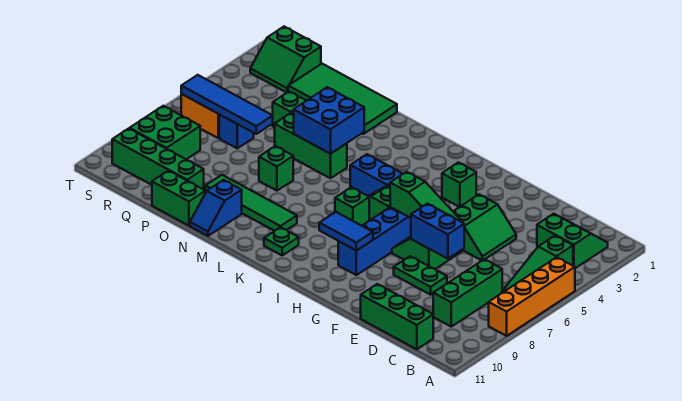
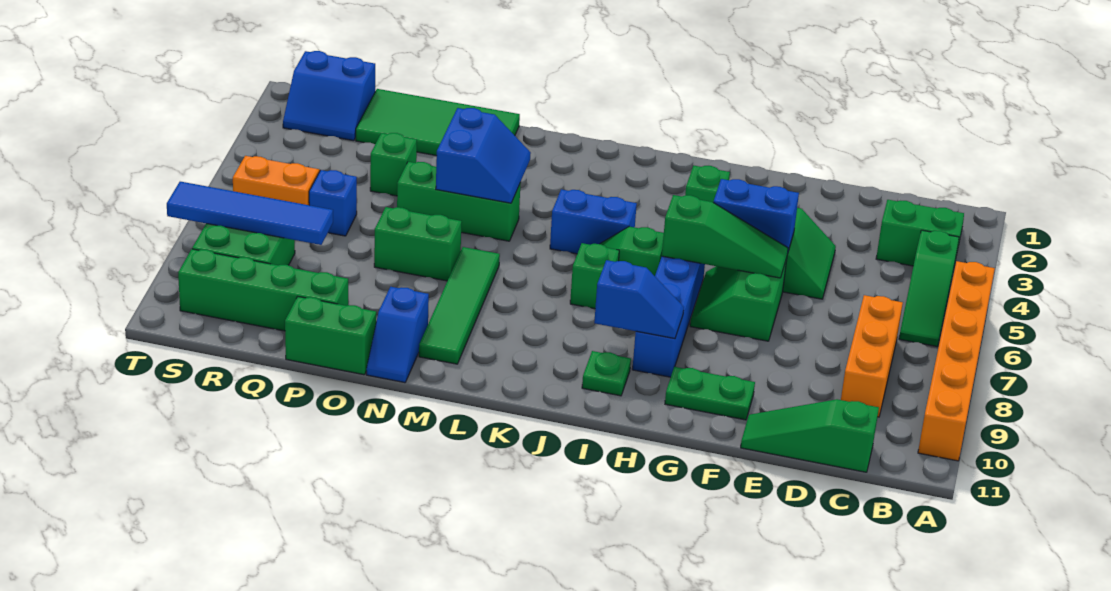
orange brick A5:A8 level 1 -> orange brick A5:A10 level 1
green brick C7:C9 level 1 -> orange brick C7:C9 level 1
green brick C11:E11 level 1 -> green slope C11:E11 level 1 top C
blue brick E7:F7 level 2 -> blue brick F5:G5 level 2
green plate E8:F8 level 1 -> green plate F10:G10 level 1
blue tile H9:I9 level 2 -> blue slope H9:I9 level 2 top I
green plate K10 level 1 -> green plate I10 level 1
green tile L9:O9 level 1 -> green tile M7:M10 level 1
blue brick M4:N5 level 2 -> blue slope M4:N5 level 2 top N
green brick N7 level 1 -> green brick N7:O7 level 1
blue tile P6:S6 level 2 -> blue tile Q8:T8 level 2
green slope R1:S2 level 1 top 1 -> blue slope R1:S2 level 1 top 1

